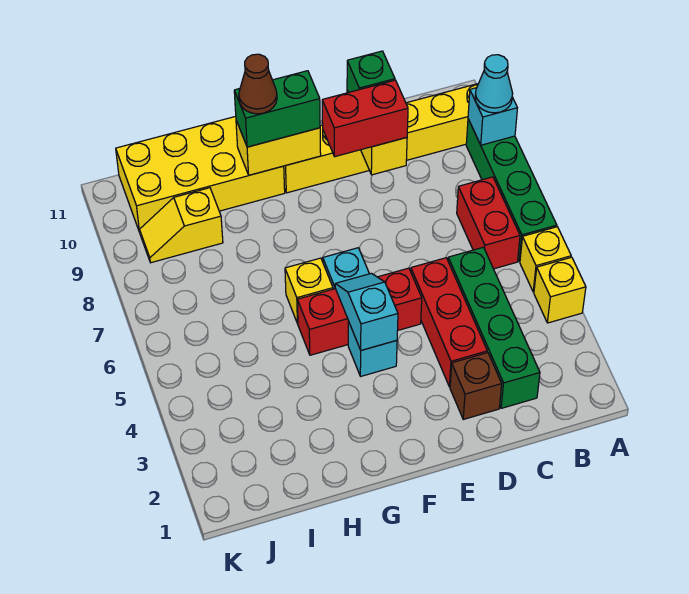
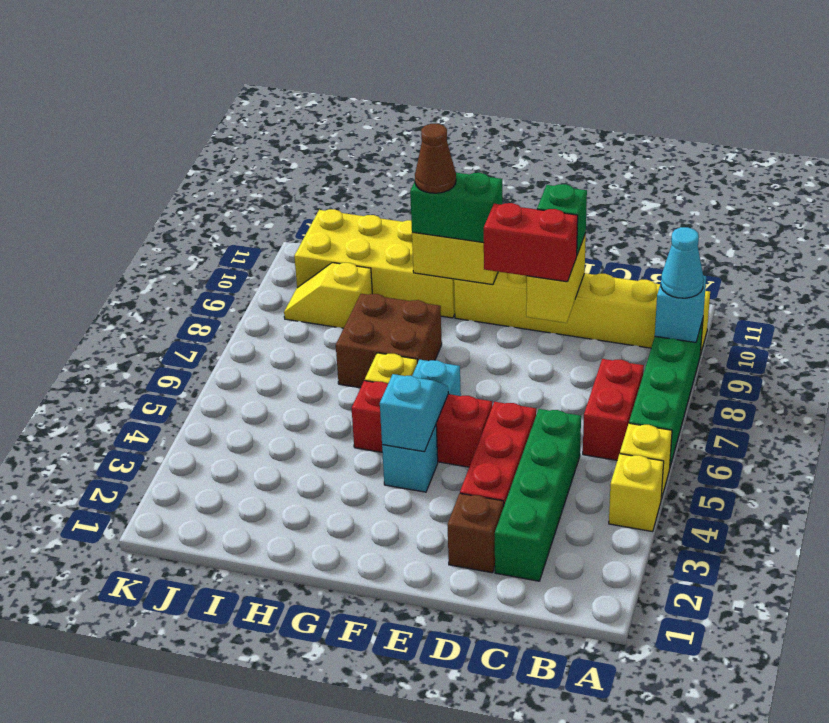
none -> brown brick G7:H8 level 1

